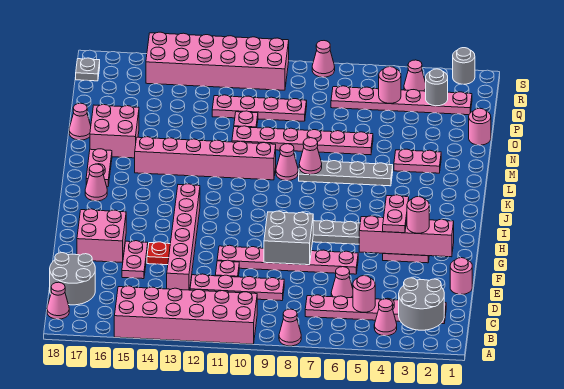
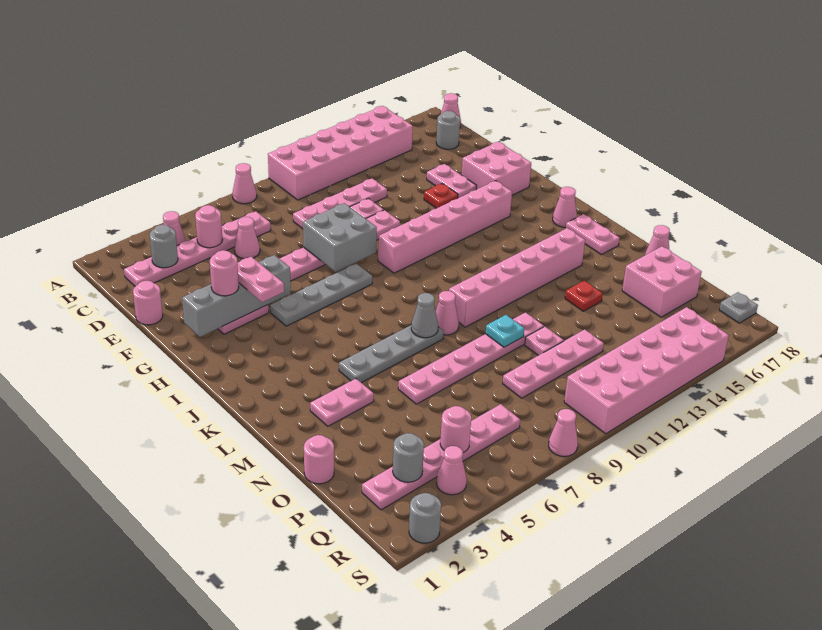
grey round brick B2:C3 level 2 -> grey round brick C3 level 2
grey round brick C17:D18 level 1 -> grey round brick C17 level 1
pink brick D13:I13 level 1 -> pink brick H10:H15 level 1
pink brick G2:G5 level 2 -> grey brick G2:G5 level 2
pink cone L8 level 2 -> grey cone L8 level 2
pink brick M16:N17 level 1 -> pink brick O16:P17 level 1
none -> cyan plate N10 level 2
none -> red plate N14 level 1

